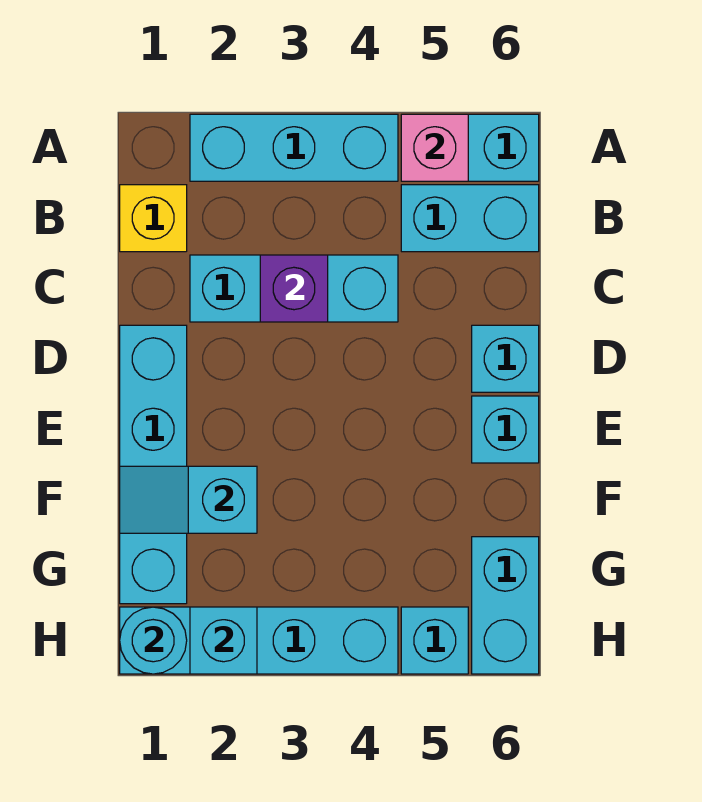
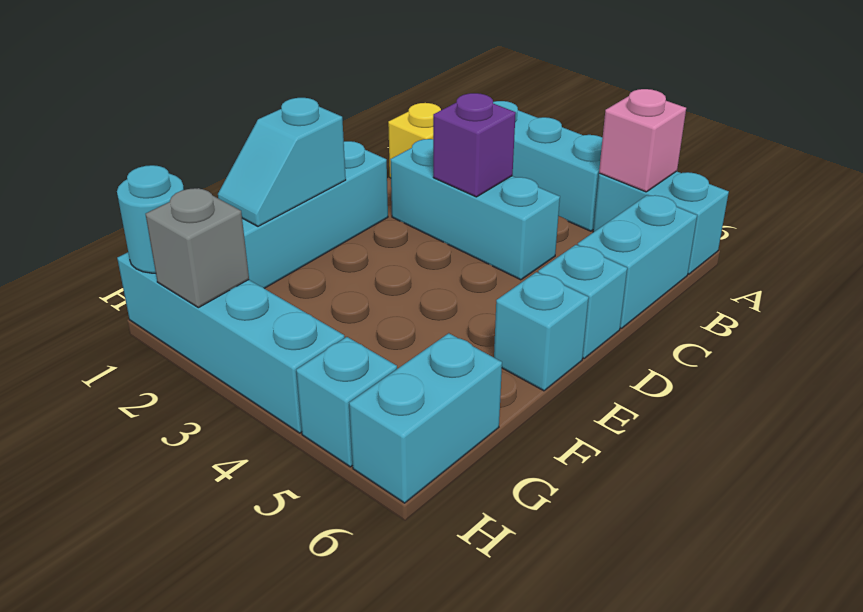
cyan brick B5:B6 level 1 -> cyan brick B6:C6 level 1
cyan slope F1:F2 level 2 top 2 -> cyan slope E1:F1 level 2 top E
cyan brick H2 level 2 -> grey brick H2 level 2

